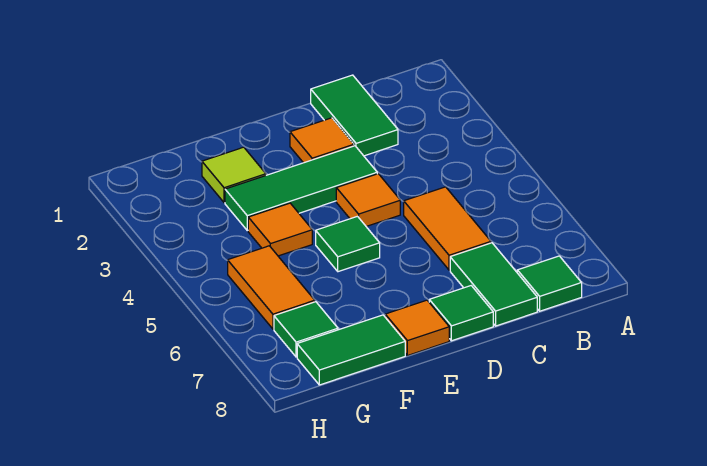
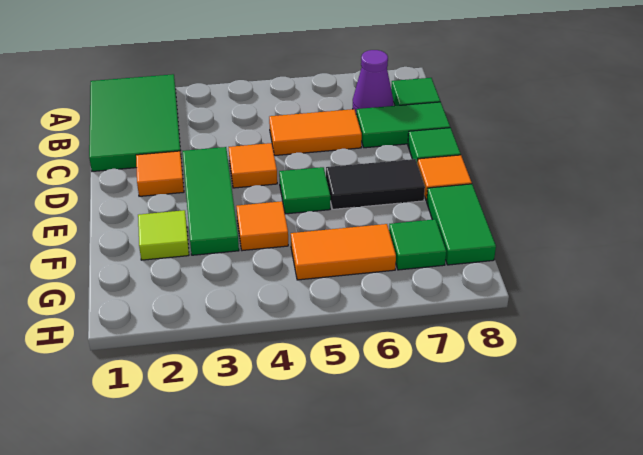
none -> purple cone B7 level 1
green tile C1:C2 level 1 -> green tile A1:C2 level 1
none -> black tile E6:E7 level 1

